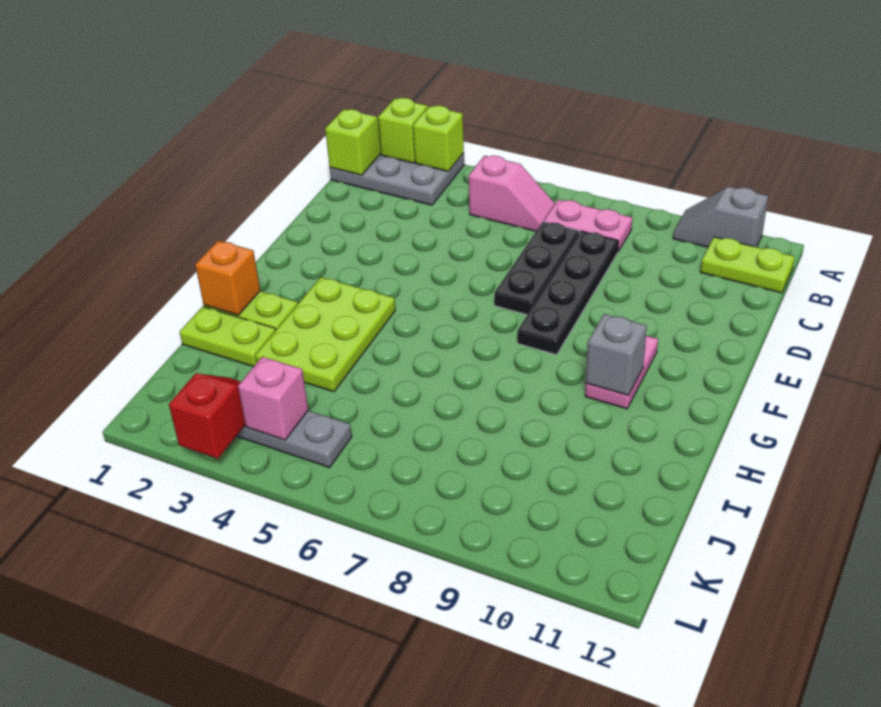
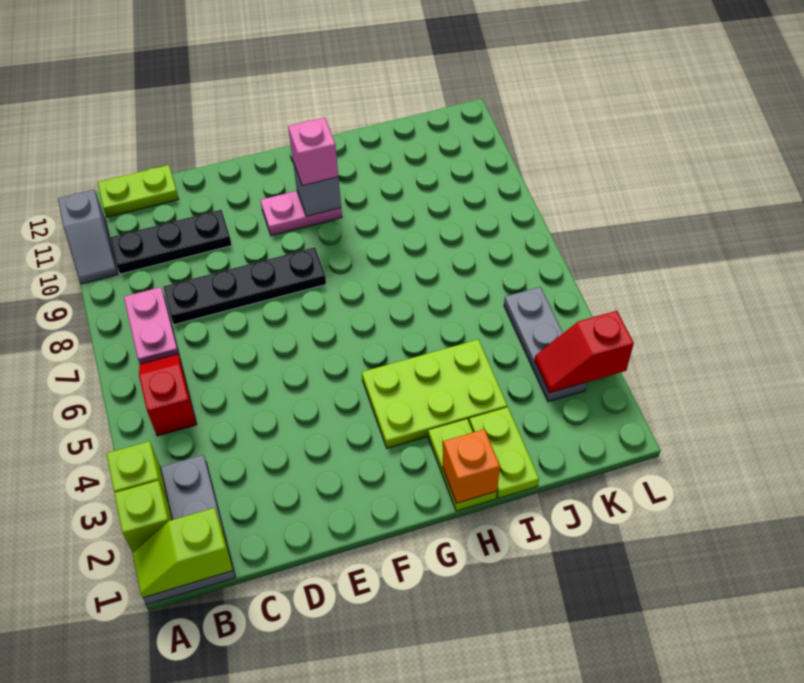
pink slope B5:B6 level 1 top 5 -> red slope B5:B6 level 1 top 5
lime plate B11:B12 level 1 -> lime plate B12:C12 level 1
black plate C7:E7 level 1 -> black plate B10:D10 level 1
pink brick K4 level 2 -> pink brick G10 level 3

